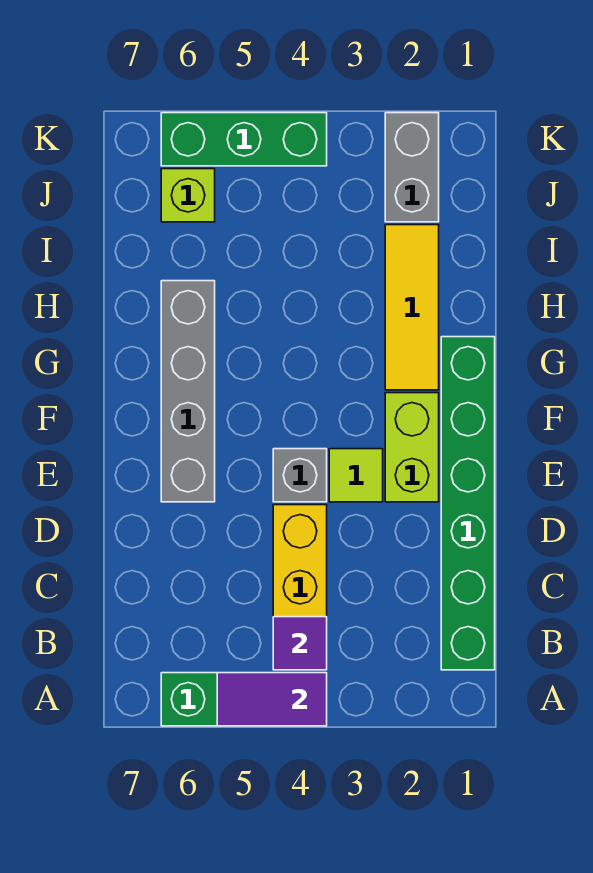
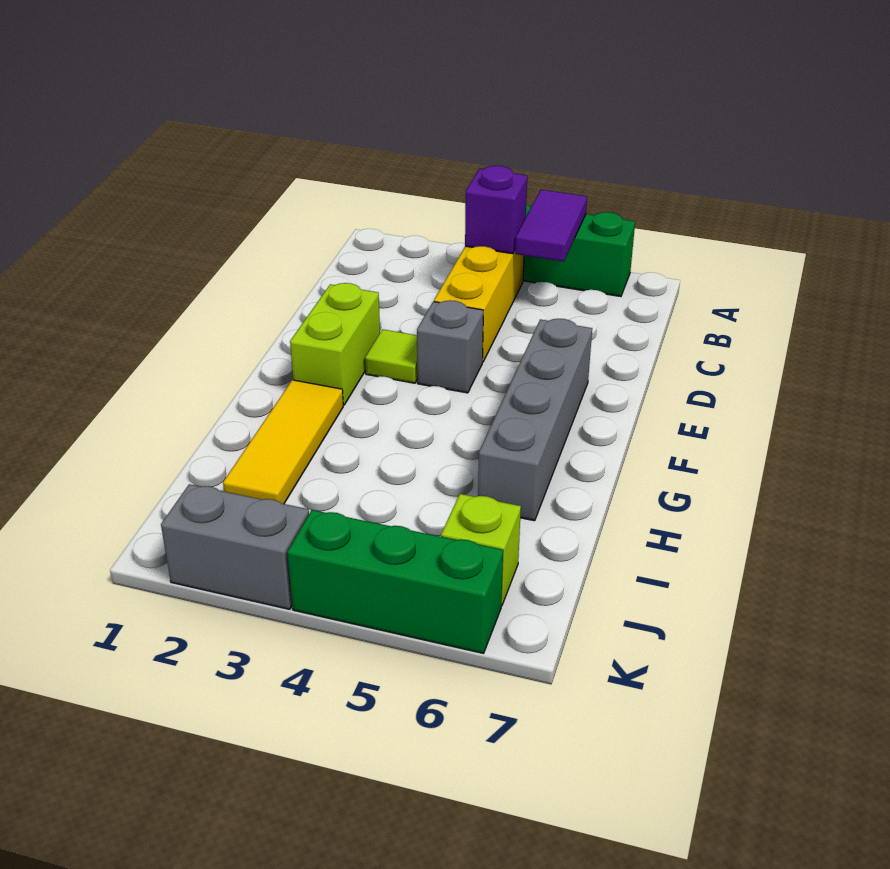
purple tile A4:A5 level 2 -> purple tile A5:B5 level 2
green brick B1:G1 level 1 -> none
purple tile B4 level 2 -> purple brick B4 level 2
grey brick J2:K2 level 1 -> grey brick K2:K3 level 1

